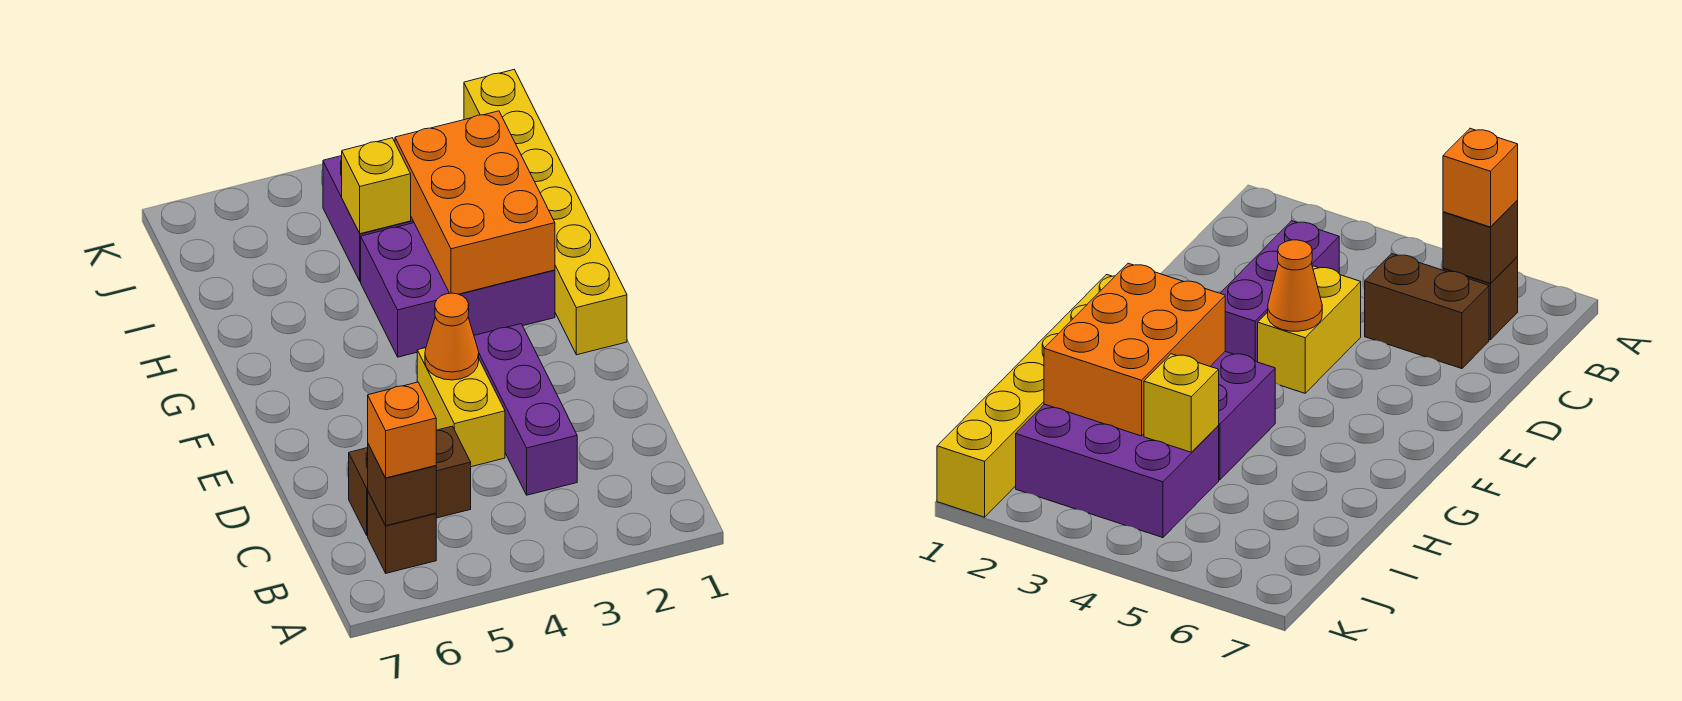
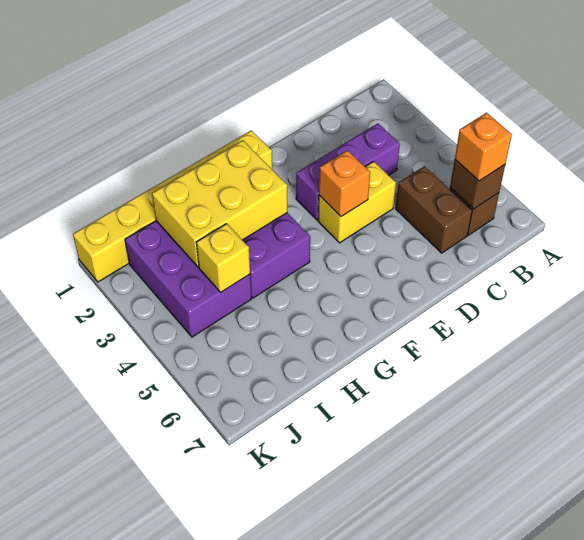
orange cone E4 level 2 -> orange brick E4 level 2
orange brick G2:I3 level 2 -> yellow brick G2:I3 level 2

